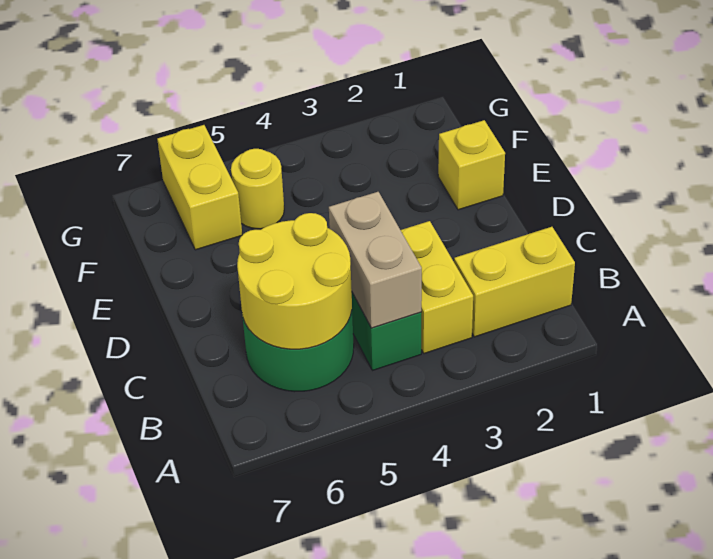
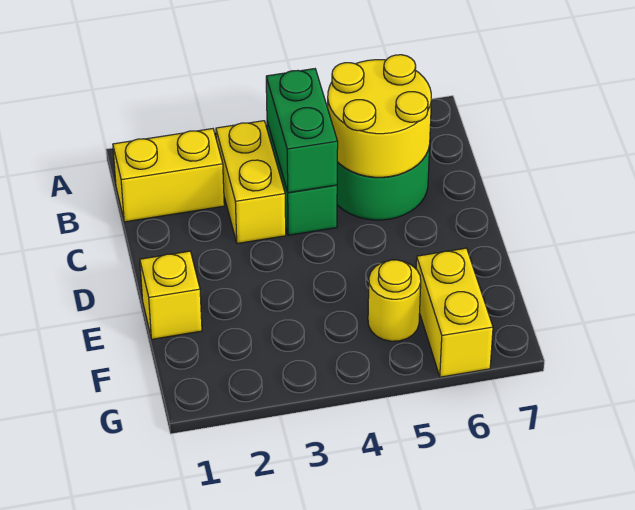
tan brick B4:C4 level 2 -> green brick B4:C4 level 2

